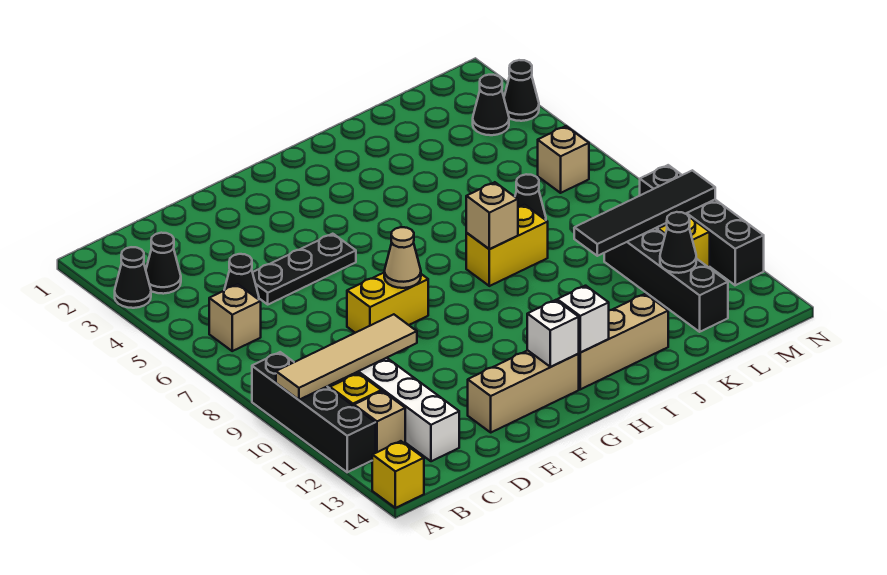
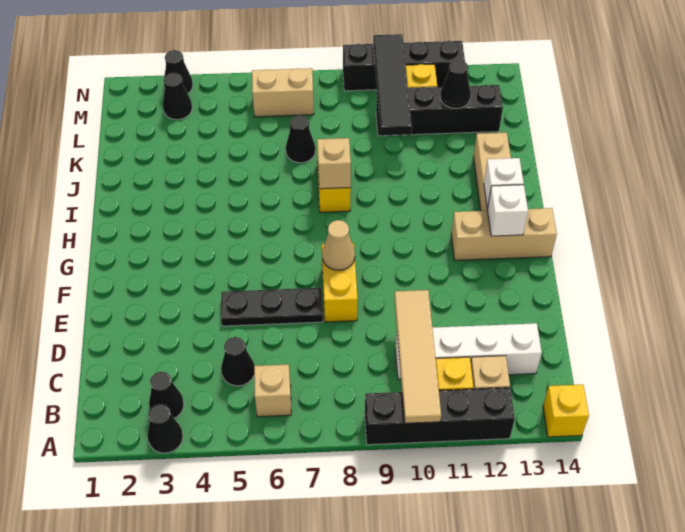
black plate D5:F5 level 1 -> black plate E5:E7 level 1
tan brick E13:G13 level 1 -> tan brick G12:G14 level 1
tan brick M6 level 1 -> tan brick M6:M7 level 1

